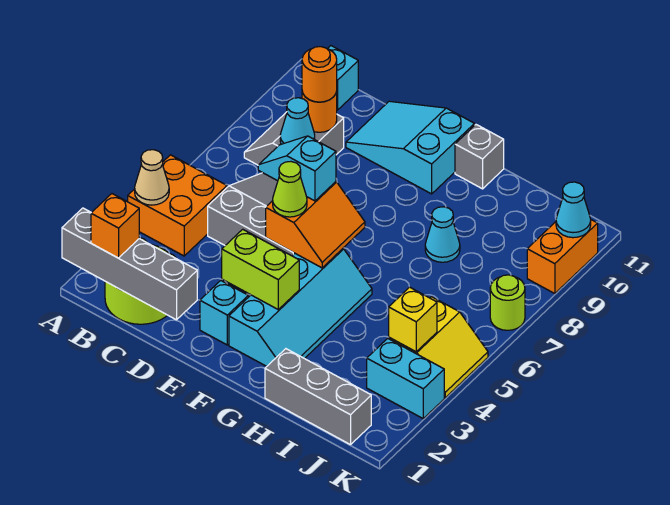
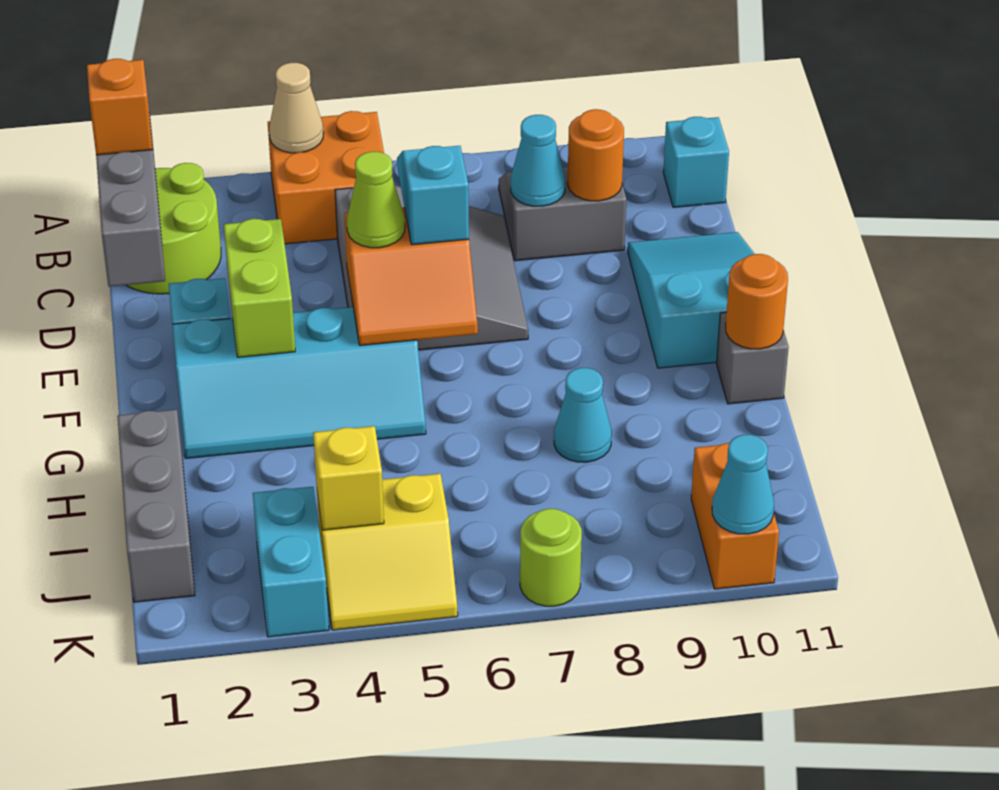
orange round brick C9 level 3 -> orange round brick G11 level 2
orange brick K9:K10 level 1 -> orange brick J10:K10 level 1

